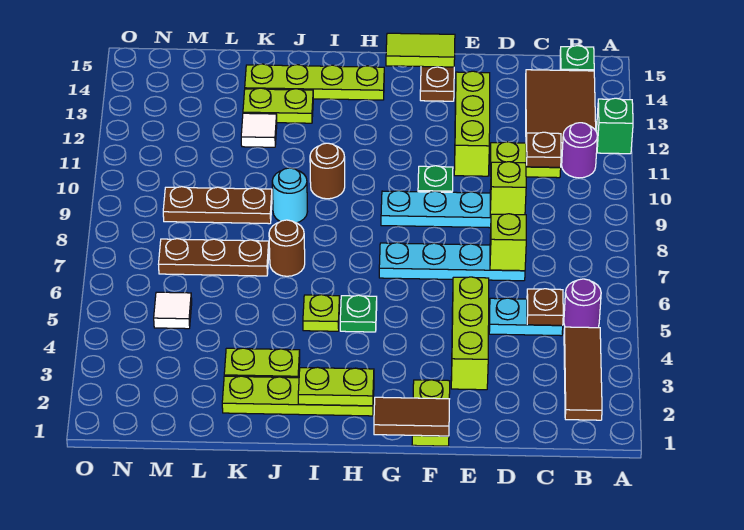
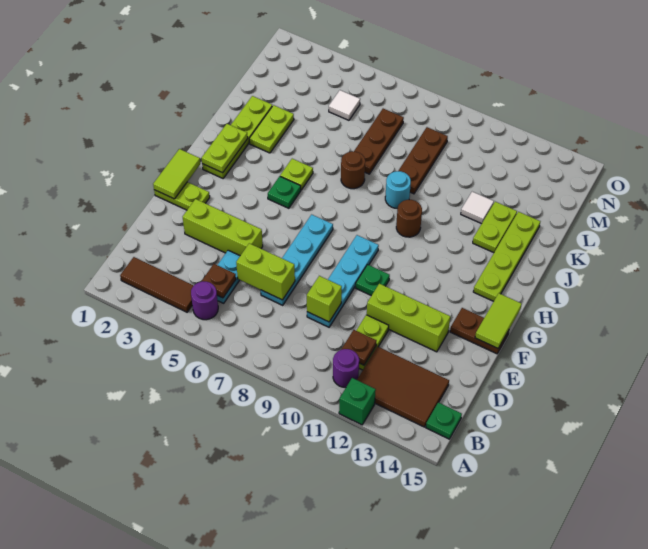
lime brick D7 level 2 -> lime brick D6:D7 level 2
brown tile F1:G1 level 2 -> lime tile F1:G1 level 2

